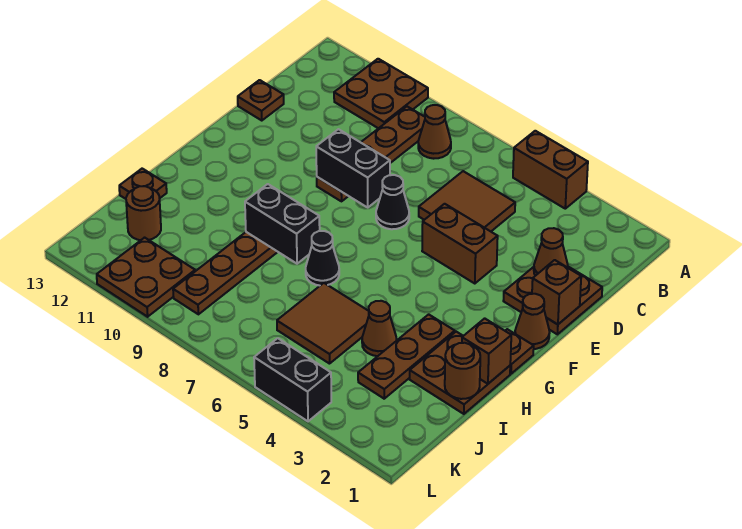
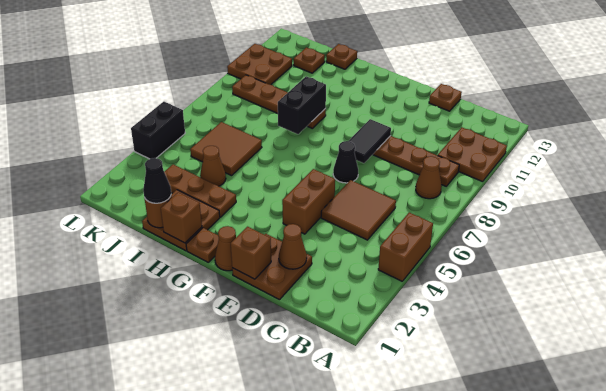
black brick E8:E9 level 2 -> black tile E8:E9 level 2
black cone H7 level 1 -> black cone I1 level 3
brown round brick J12 level 1 -> brown plate J12 level 1

